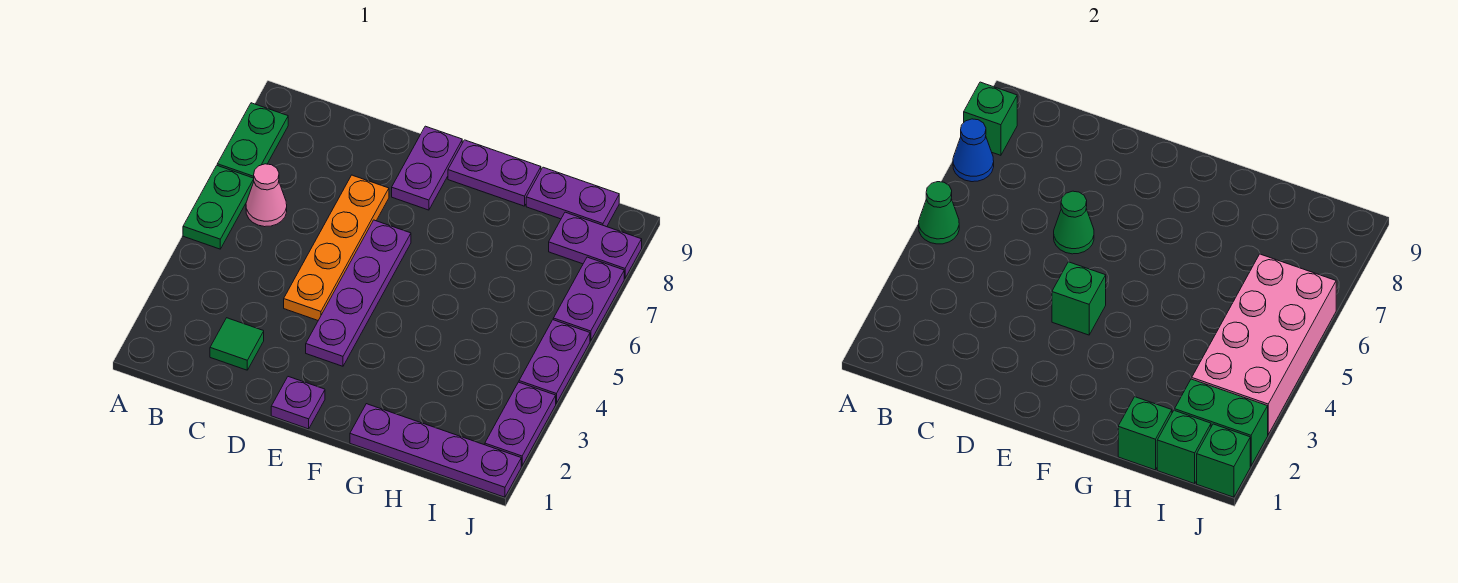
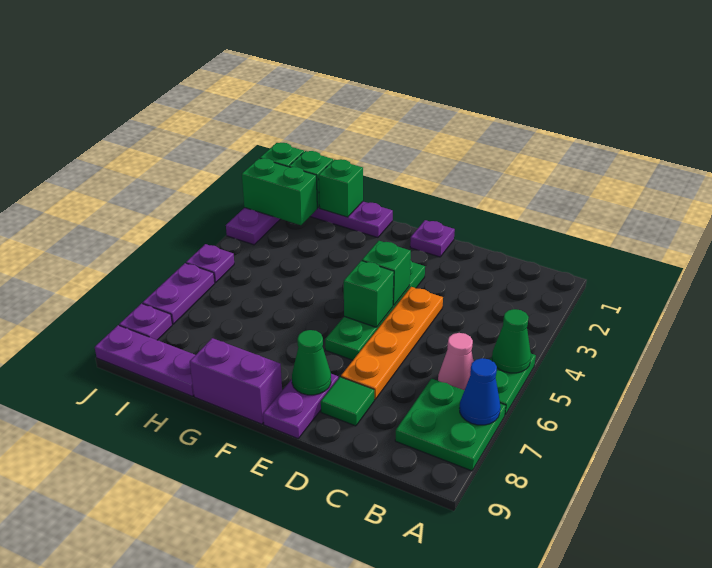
green plate A7:A8 level 1 -> green plate A7:B8 level 1
green brick A8 level 2 -> green brick E5 level 2
green tile C2 level 1 -> green tile D8 level 1
green cone D6 level 2 -> green cone E8 level 2
purple plate E3:E6 level 1 -> green plate E3:E6 level 1
purple plate F9:G9 level 1 -> purple brick F9:G9 level 1
purple plate H9:I9 level 1 -> purple plate H9:J9 level 1
pink brick I3:J6 level 2 -> none
purple plate I8:J8 level 1 -> purple plate J8 level 1
purple plate J4:J5 level 1 -> purple plate J5 level 1

